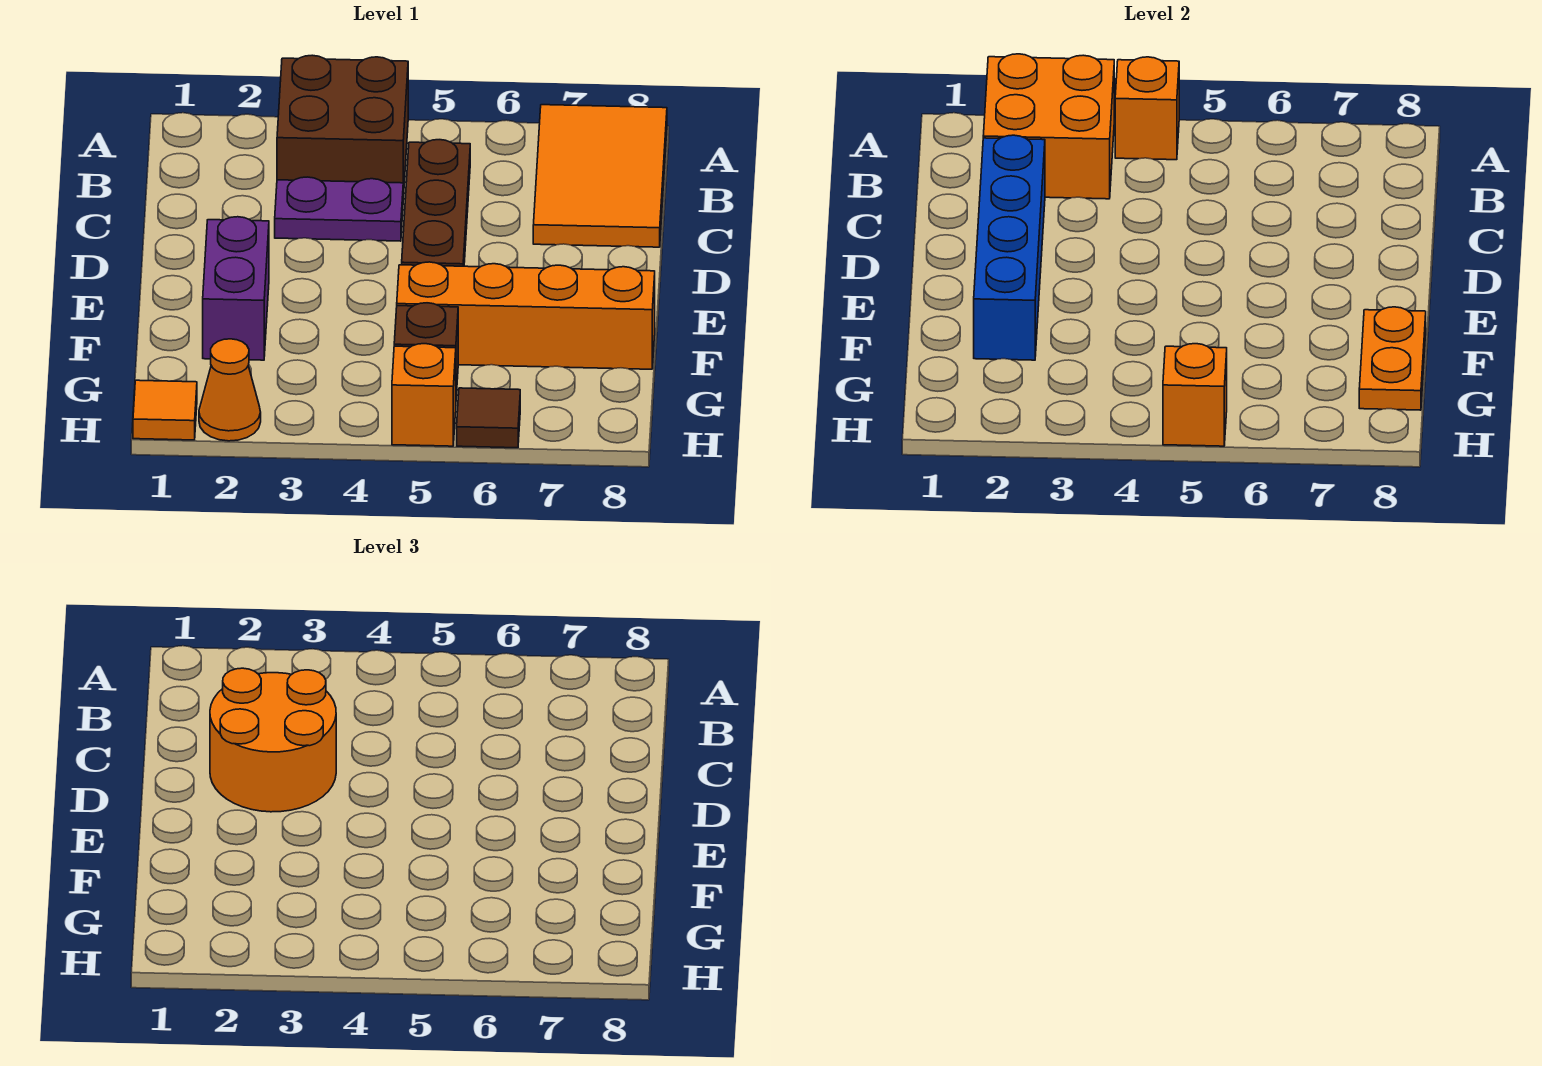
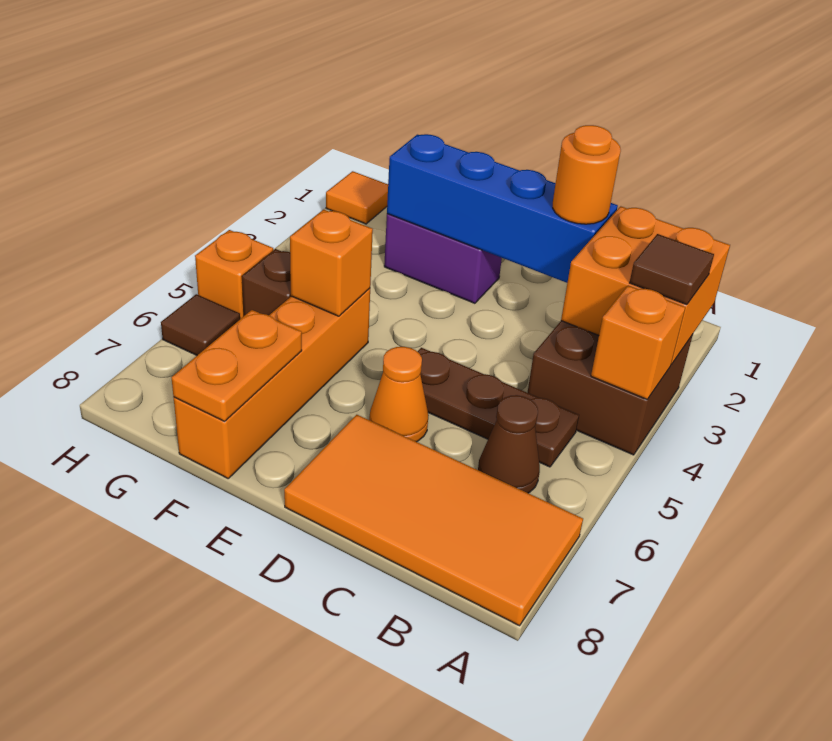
none -> brown tile A3 level 3
orange tile A7:C8 level 1 -> orange tile A7:D8 level 1
none -> brown cone B6 level 1
orange round brick C2:D3 level 3 -> orange round brick C2 level 3
purple plate C3:C4 level 1 -> none
orange plate F8:G8 level 2 -> orange plate F7:F8 level 2
orange cone H2 level 1 -> orange cone D6 level 1
orange brick H5 level 2 -> orange brick F5 level 2

